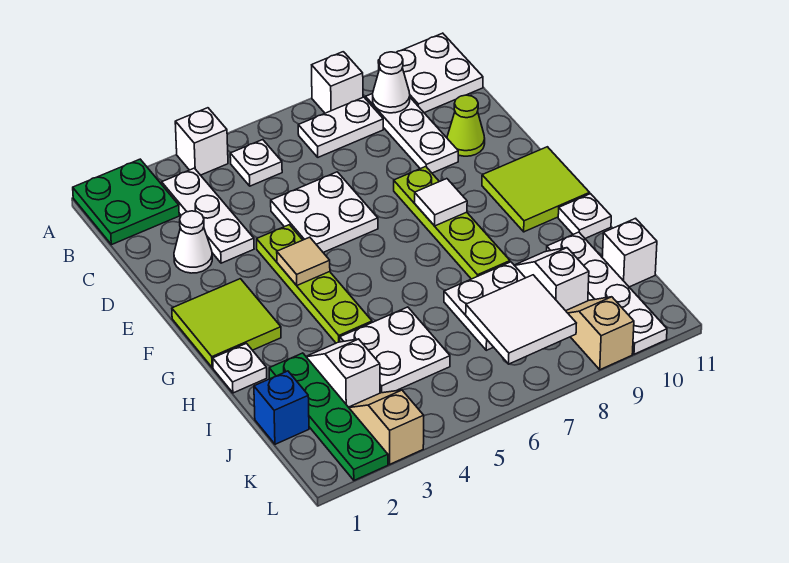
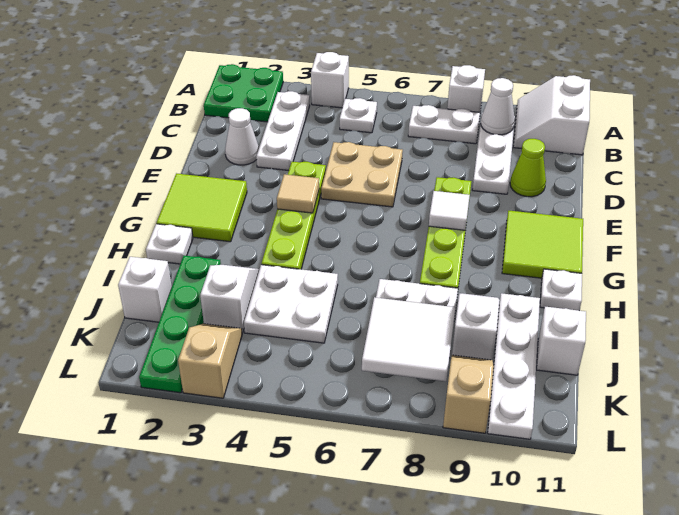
white plate A10:B11 level 1 -> white slope A10:B11 level 1 top 11
white plate D5:E6 level 1 -> tan plate D5:E6 level 1
blue brick J1 level 1 -> white brick J1 level 1

